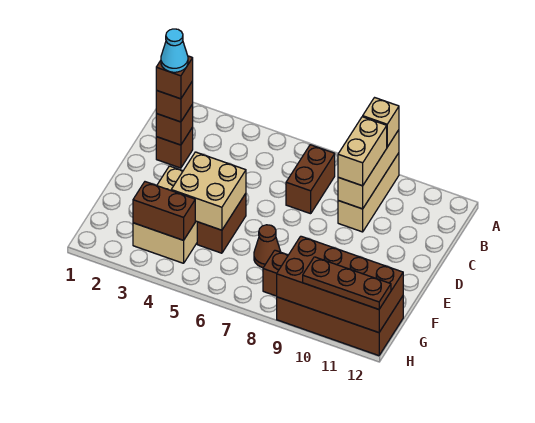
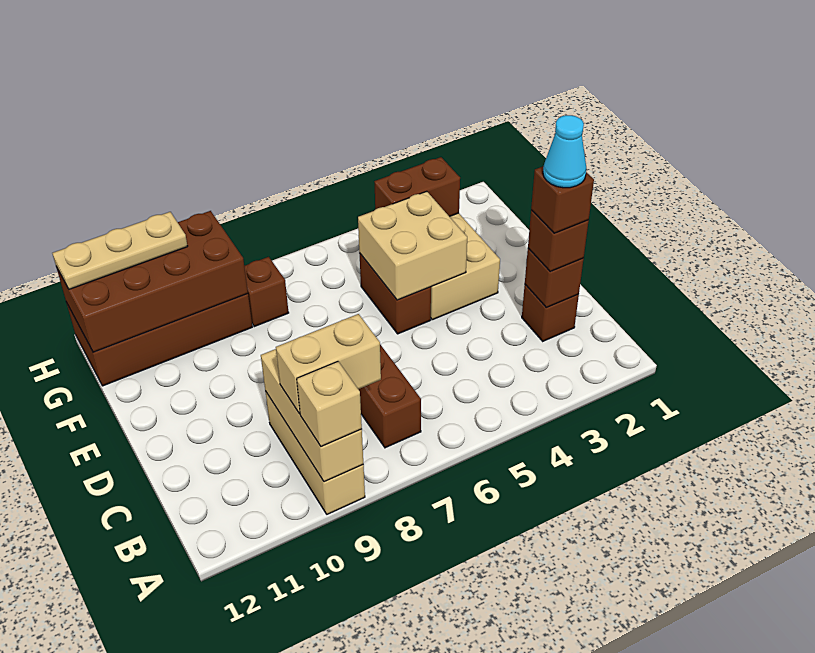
tan brick B9:C9 level 3 -> tan brick B8:B9 level 3
brown cone F7 level 1 -> none
brown plate H10:H12 level 3 -> tan plate H10:H12 level 3

